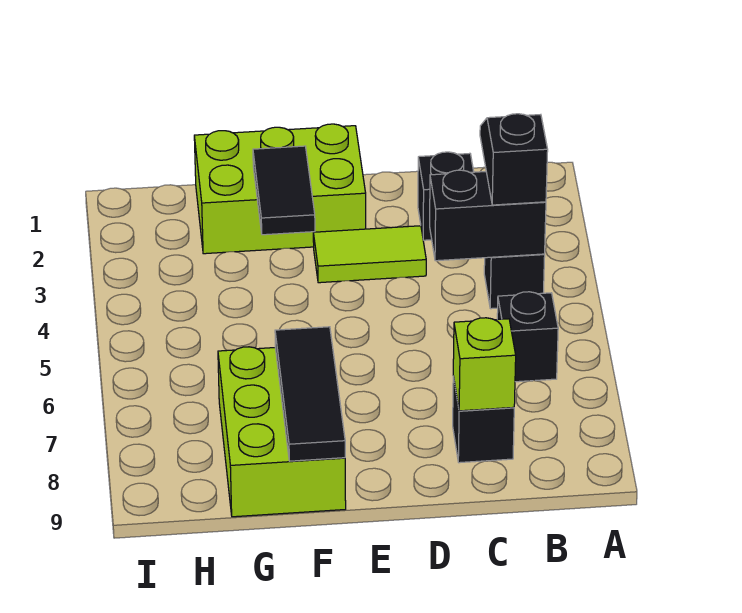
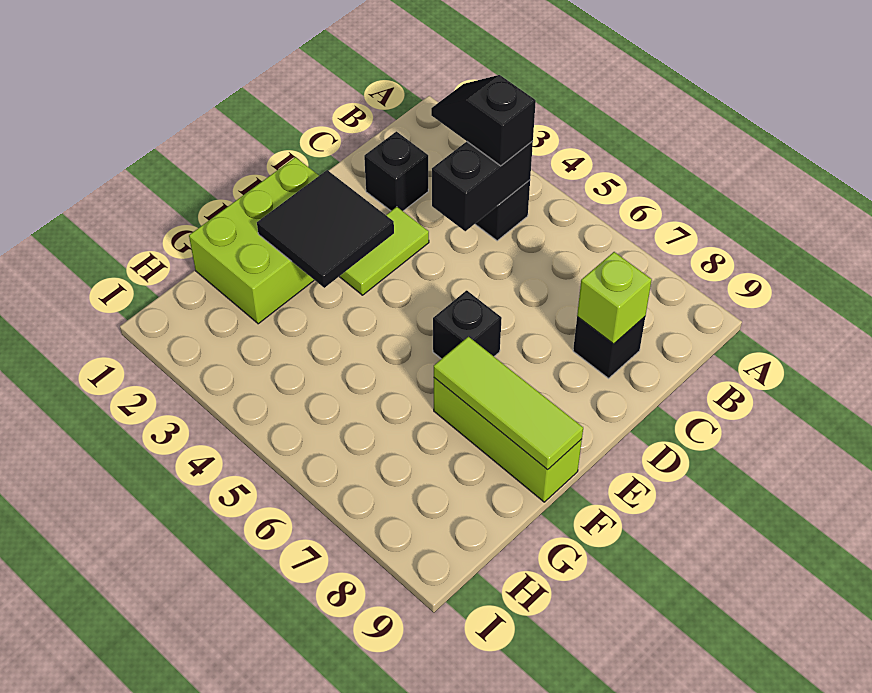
black brick B6 level 1 -> black brick E6 level 1
black tile F2:F3 level 2 -> black tile E2:F3 level 2
lime brick F7:G9 level 1 -> lime brick F7:F9 level 1
black tile F7:F9 level 2 -> lime tile F7:F9 level 2

